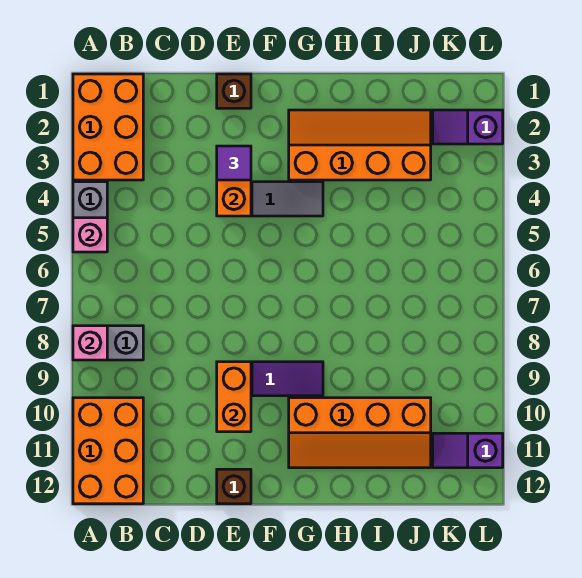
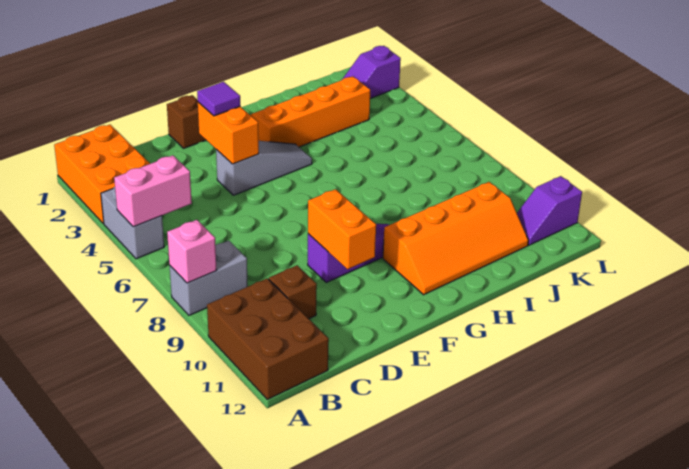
pink brick A5 level 2 -> pink brick A5:B5 level 2
orange brick A10:B12 level 1 -> brown brick A10:B12 level 1
brown brick E12 level 1 -> brown brick C10 level 1

